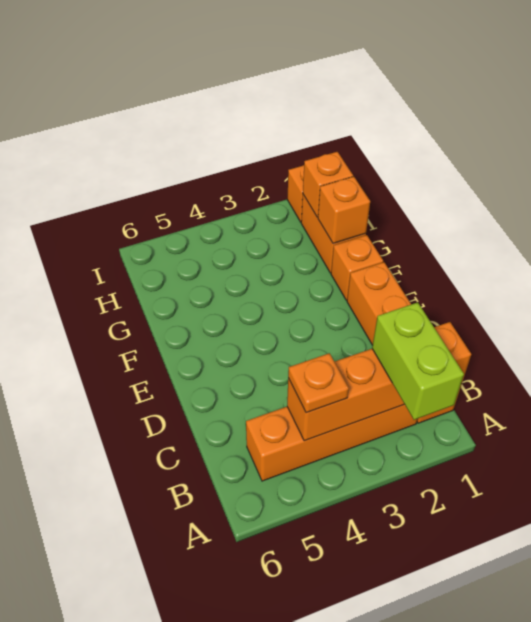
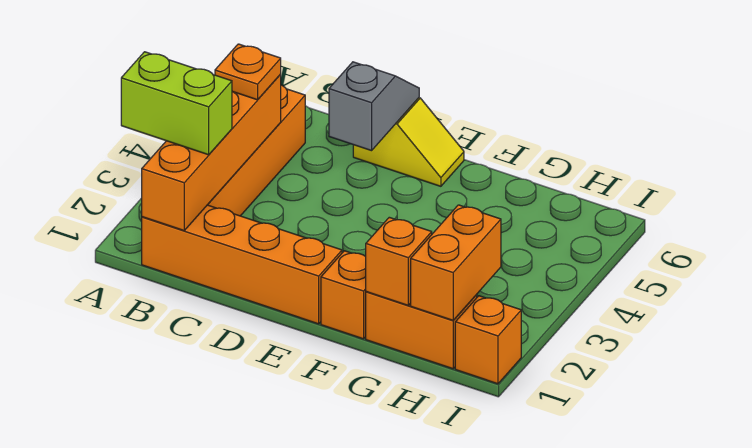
none -> grey slope D5:D6 level 2 top 5
none -> yellow slope D6:E6 level 1 top D
orange brick H1 level 2 -> orange brick H1:H2 level 2

